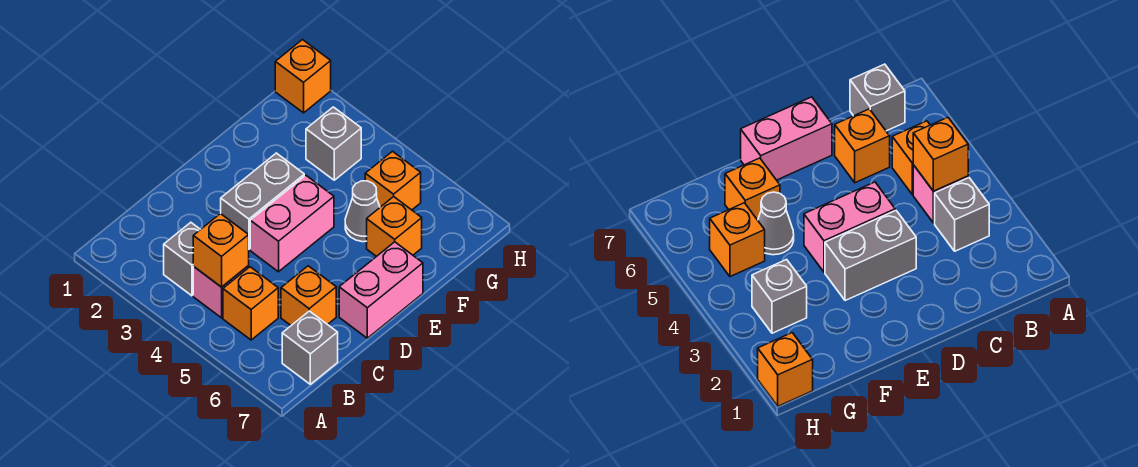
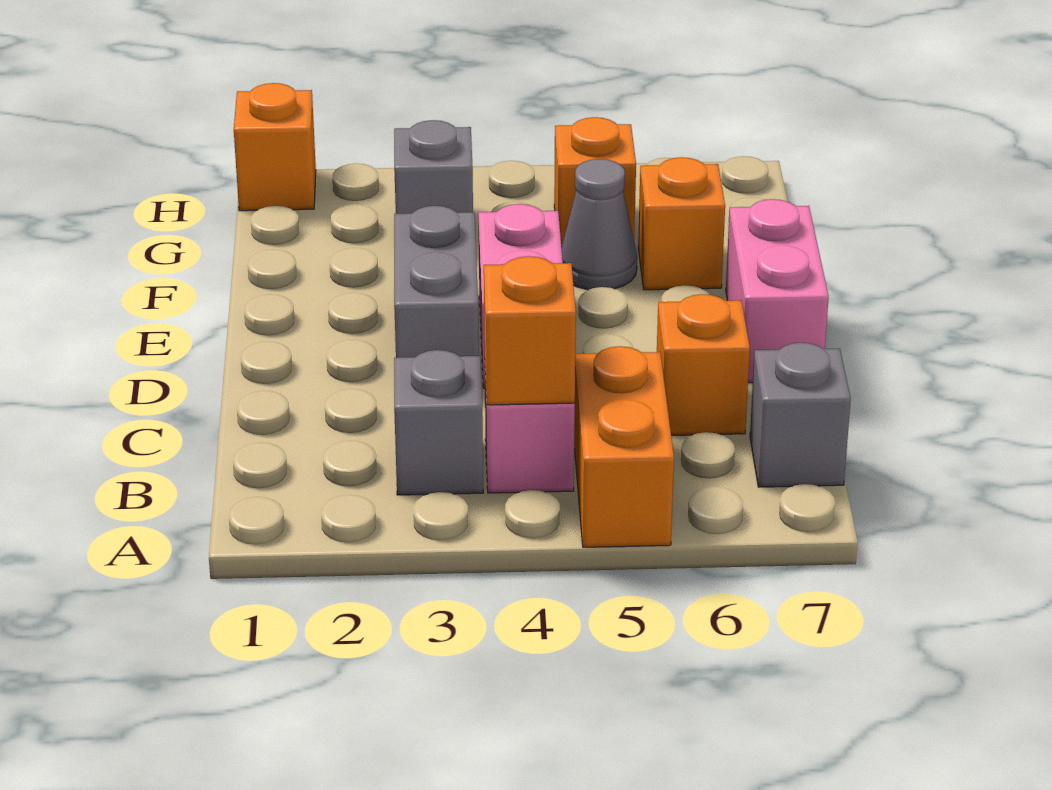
orange brick B5 level 1 -> orange brick A5:B5 level 1

